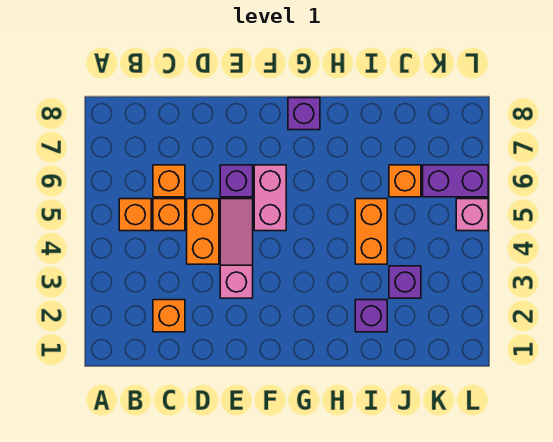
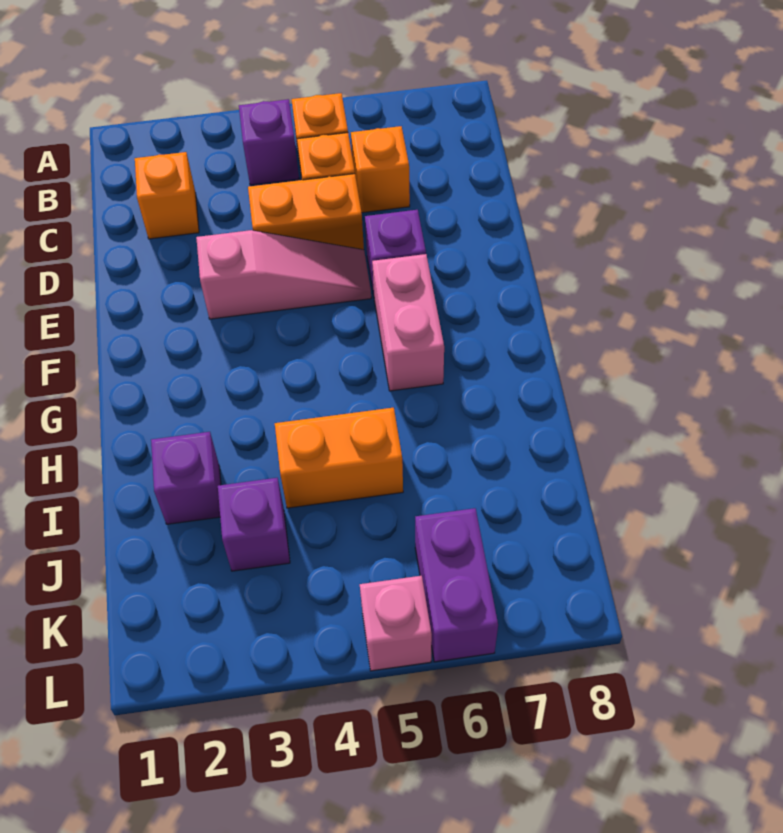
pink brick F5:F6 level 1 -> pink brick F6:G6 level 1
purple brick G8 level 1 -> purple brick B4 level 1
orange brick J6 level 1 -> none

